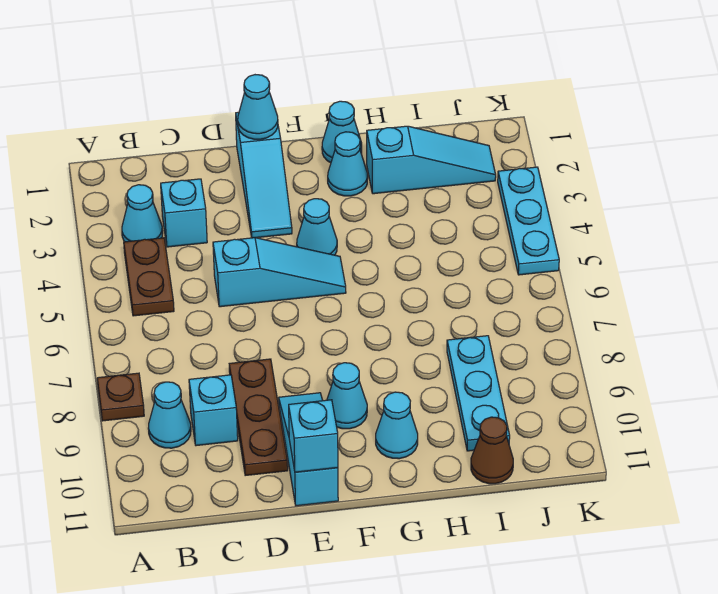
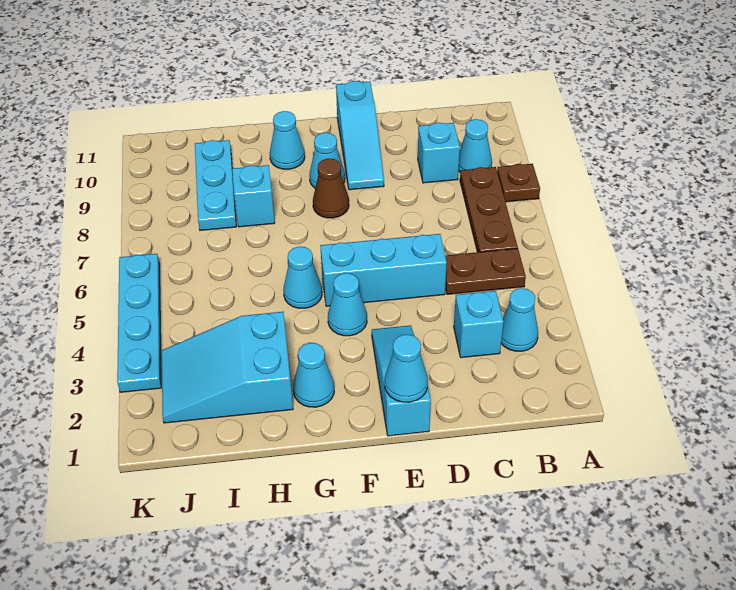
brown plate B4:B5 level 1 -> brown plate B5:C5 level 1
cyan slope D5:F5 level 1 top D -> cyan brick D5:F5 level 1
brown plate D8:D10 level 1 -> brown plate B6:B8 level 1
cyan brick E11 level 2 -> cyan brick H8 level 1
cyan cone G1 level 1 -> cyan cone G5 level 1
cyan slope H2:J2 level 1 top H -> cyan slope H2:J3 level 1 top H
brown cone I11 level 1 -> brown cone F8 level 1
cyan plate K3:K5 level 1 -> cyan plate K3:K6 level 1

